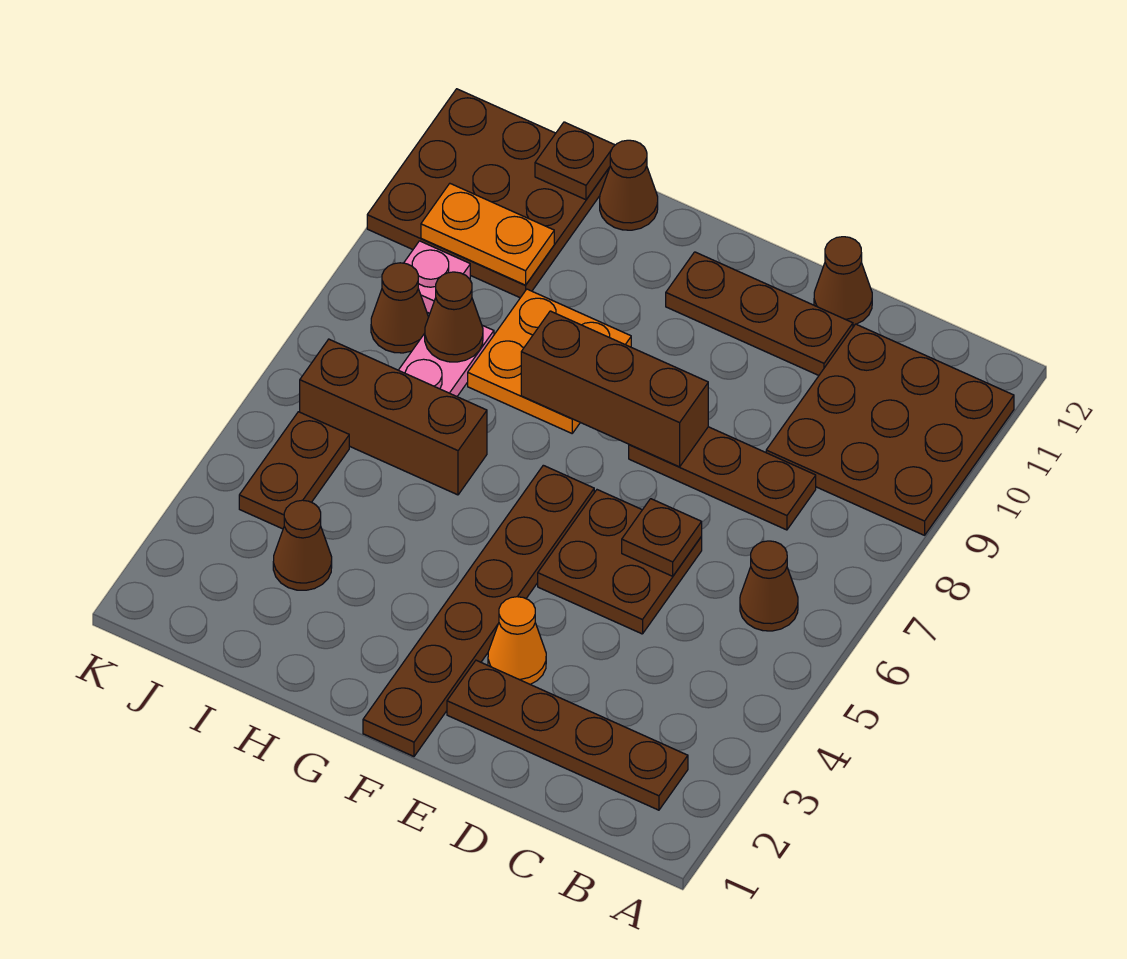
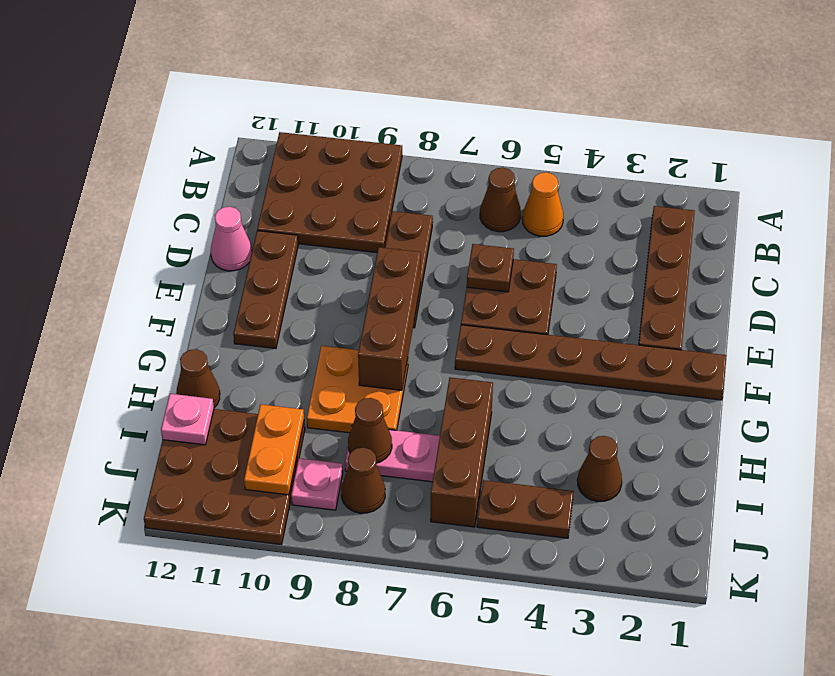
brown cone D12 level 1 -> pink cone D12 level 1
orange cone E3 level 1 -> orange cone B5 level 1
brown plate I12 level 2 -> pink plate I12 level 2

